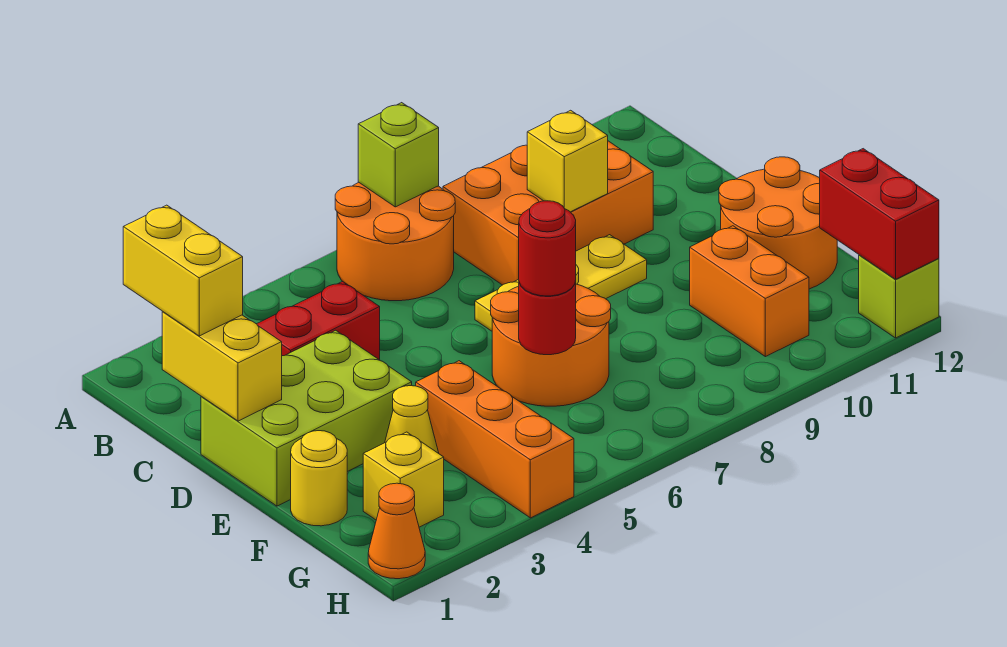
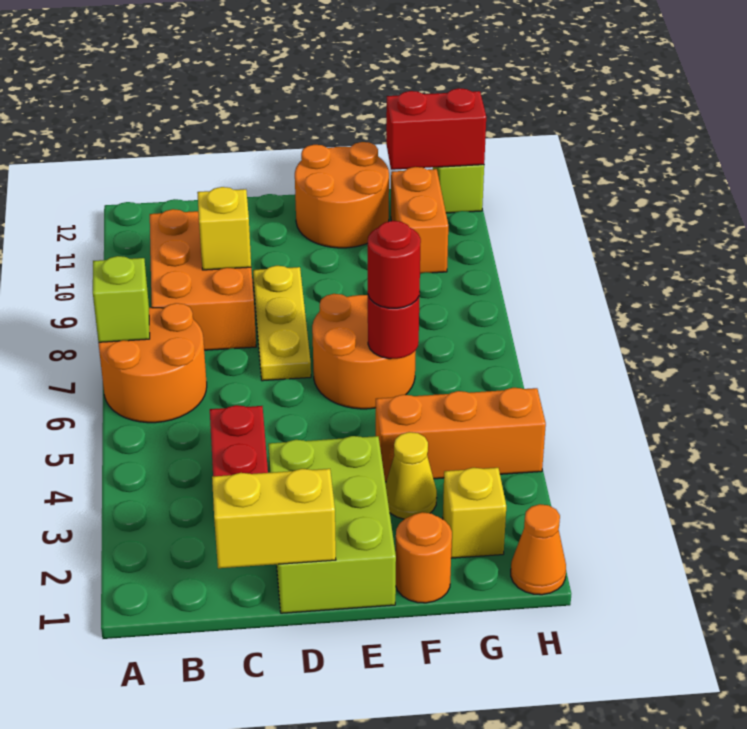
yellow brick B1:C1 level 3 -> none
yellow round brick F1 level 1 -> orange round brick F1 level 1
orange brick F10:G10 level 1 -> orange brick G10:G11 level 1

